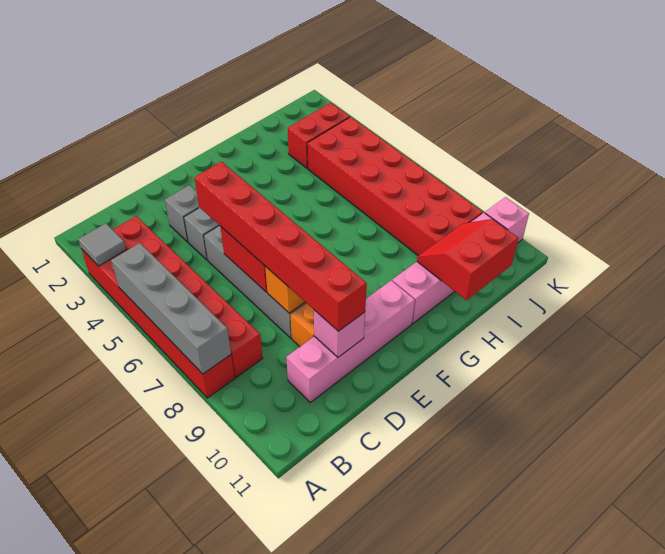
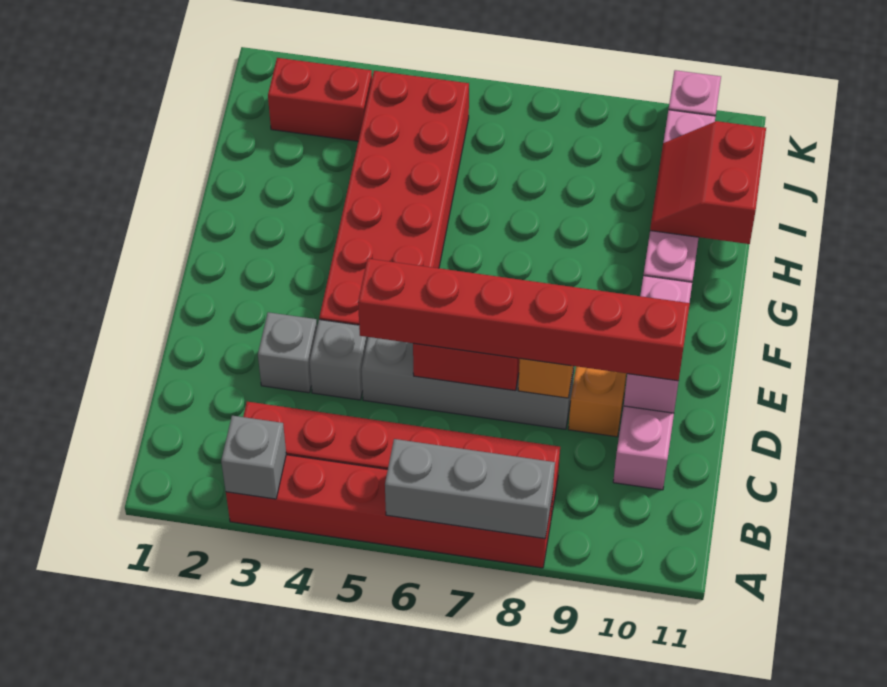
grey tile A3 level 2 -> grey brick A3 level 2
grey brick A5:A8 level 2 -> grey brick A6:A8 level 2
red brick I3:J3 level 1 -> red brick J2:J3 level 1
red brick I4:J9 level 1 -> red brick E4:J5 level 1

